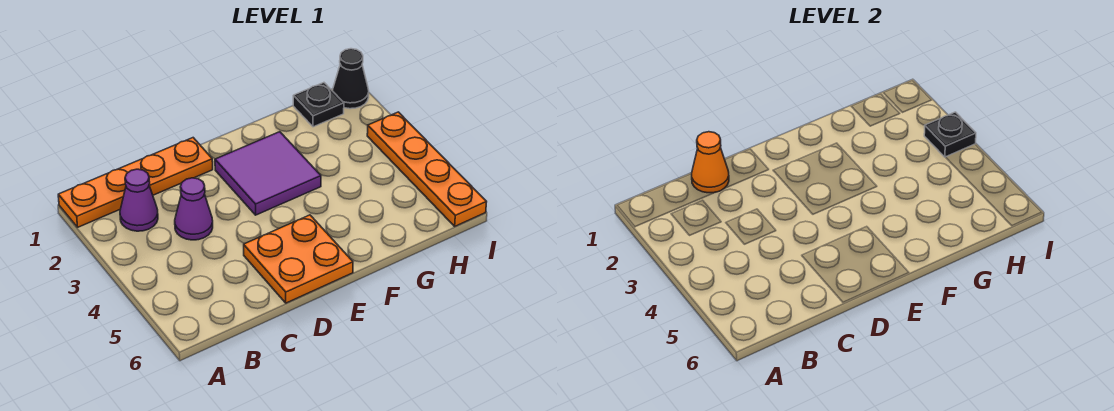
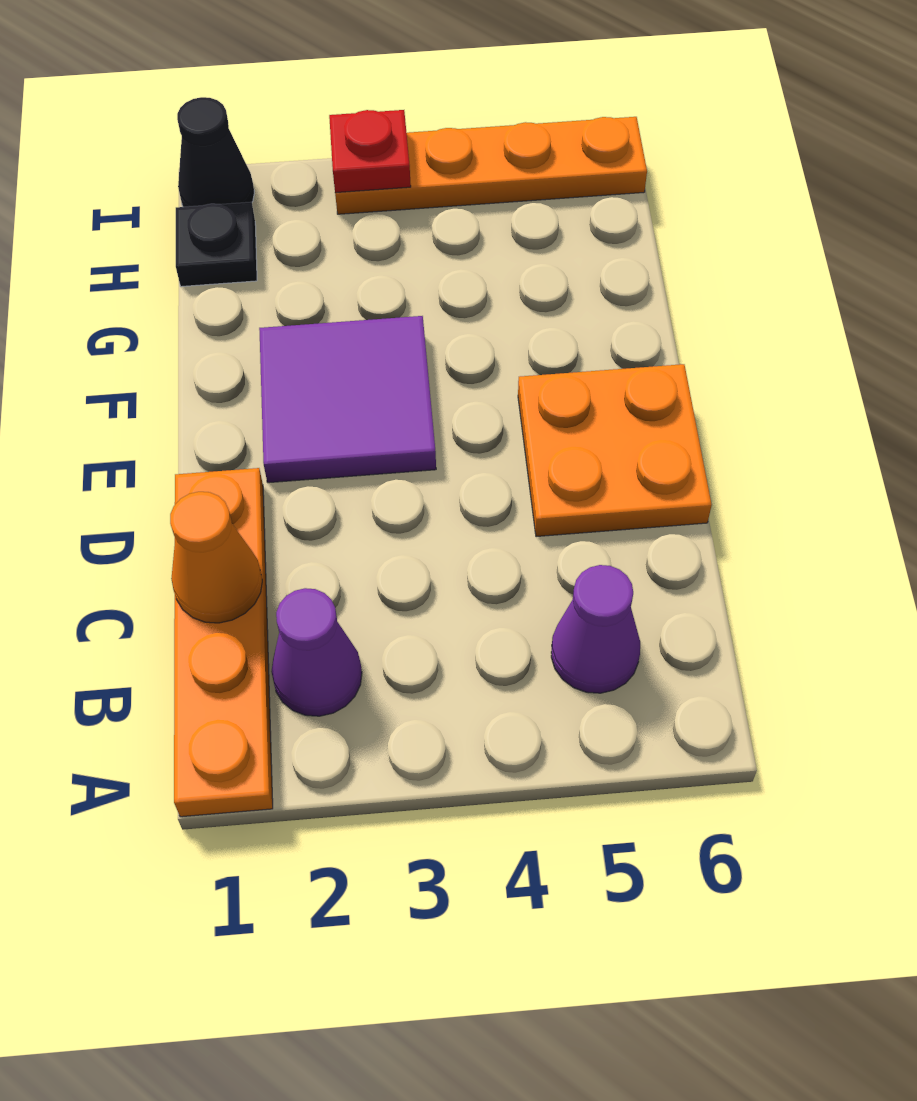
purple cone C3 level 1 -> purple cone B5 level 1
black plate I3 level 2 -> red plate I3 level 2

